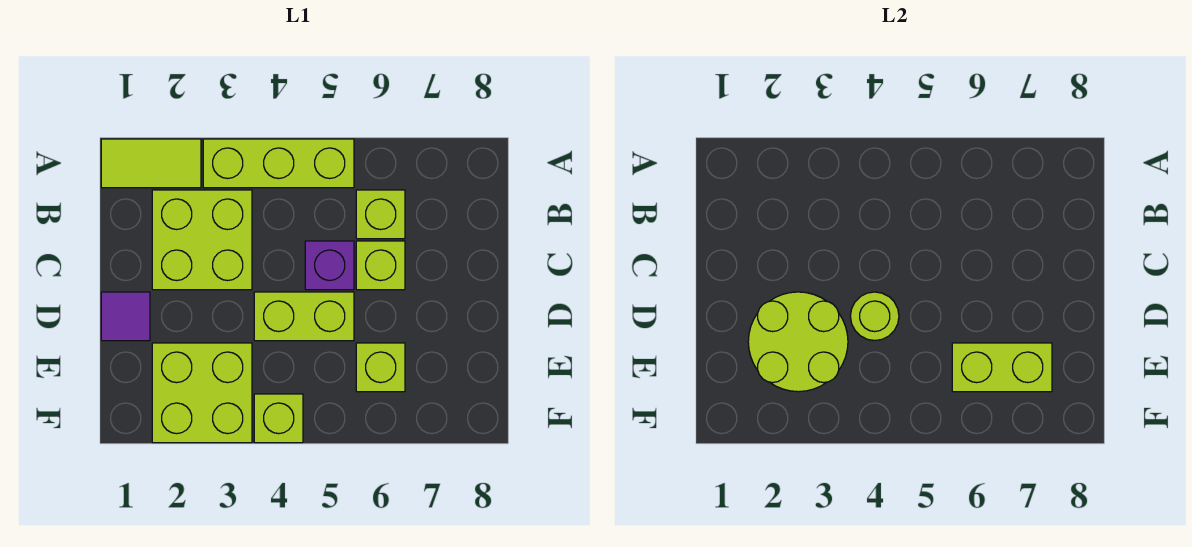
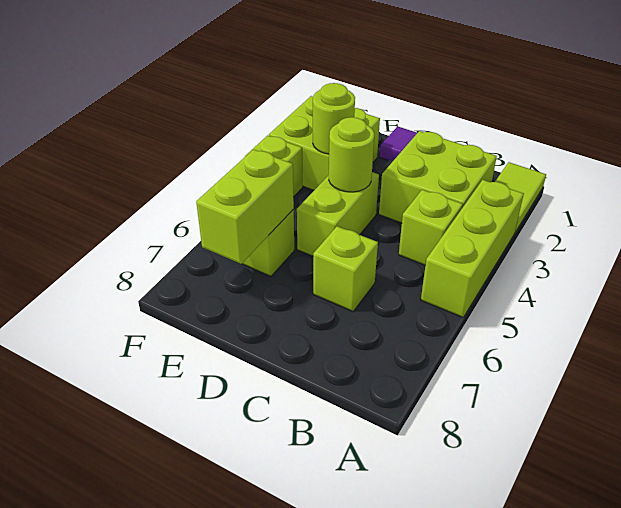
lime brick B6 level 1 -> lime brick B4 level 1
purple brick C5 level 1 -> none
lime round brick D2:E3 level 2 -> lime round brick E3 level 2

